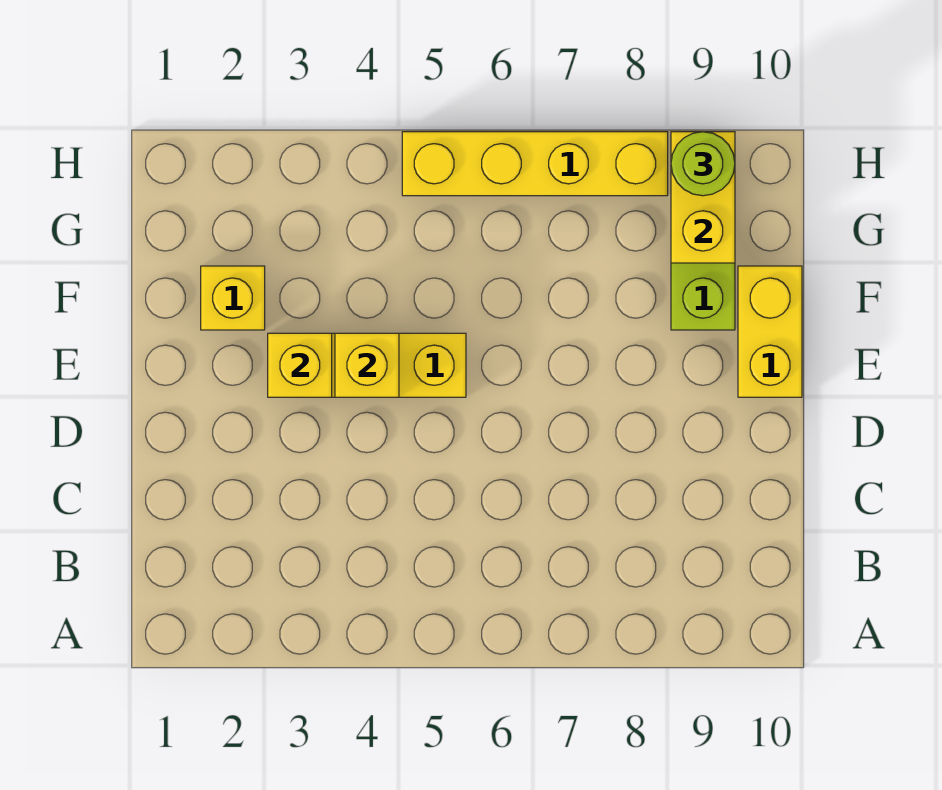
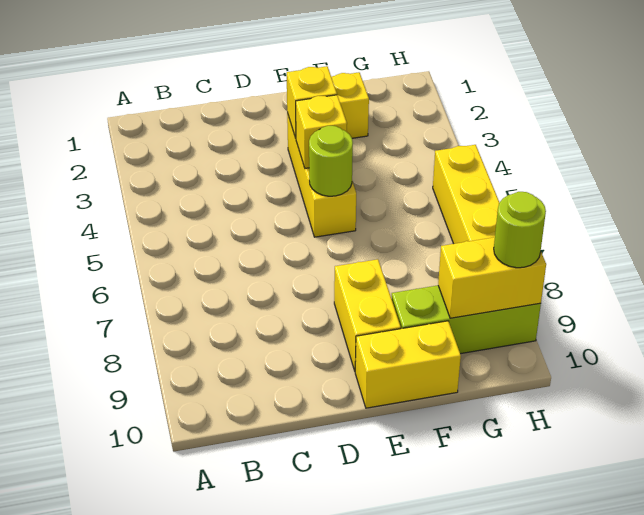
none -> lime round brick E5 level 2
none -> yellow brick E8:E9 level 1

